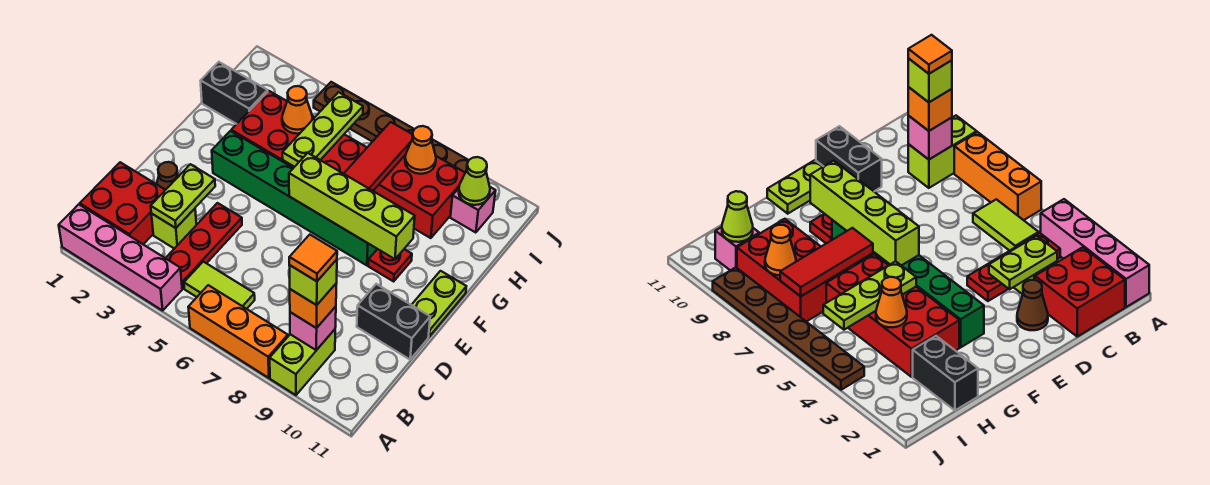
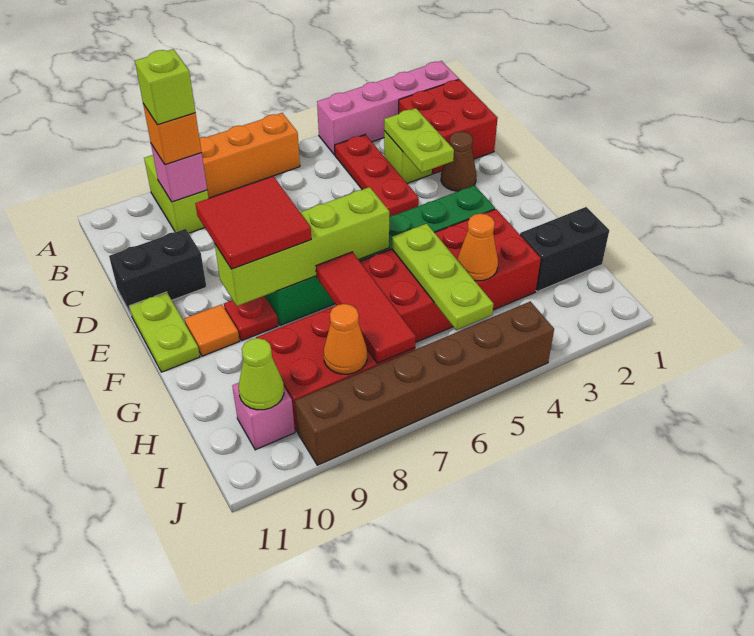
lime tile B5:B6 level 1 -> none
orange tile B9 level 5 -> orange tile F10 level 1
none -> red tile E8:F9 level 3
brown plate J4:J9 level 1 -> brown brick J4:J9 level 1

